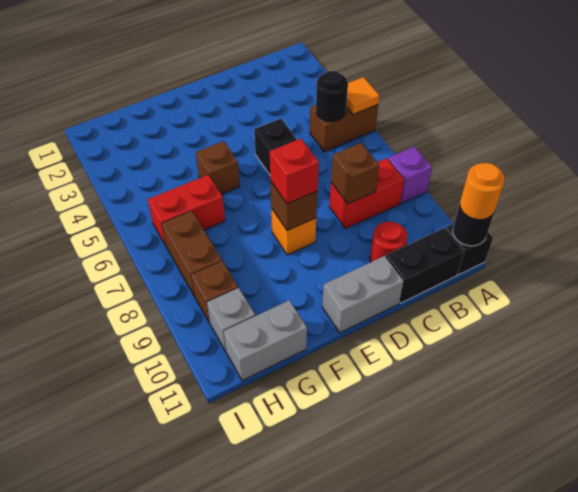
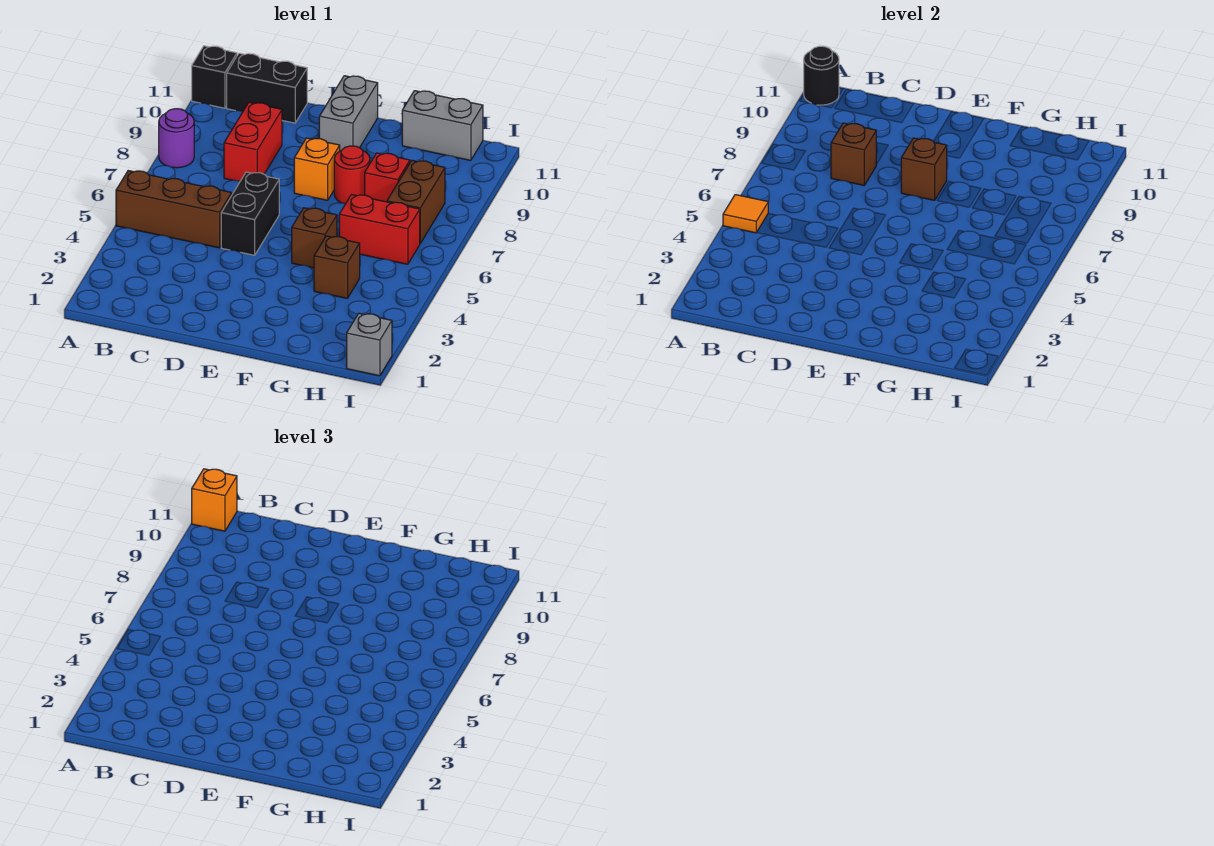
brown brick A5:B5 level 1 -> brown brick A5:C5 level 1
purple brick A8 level 1 -> purple round brick A8 level 1
orange round brick A11 level 3 -> orange brick A11 level 3
black round brick B5 level 2 -> none
red brick B8:C8 level 1 -> red brick C8:C9 level 1
red round brick C10 level 1 -> red round brick F8 level 1
grey brick D11:E11 level 1 -> grey brick E10:E11 level 1
red brick E8 level 3 -> red brick G8 level 1
brown brick H9 level 1 -> brown brick G4 level 1
grey brick H10 level 1 -> grey brick I1 level 1

